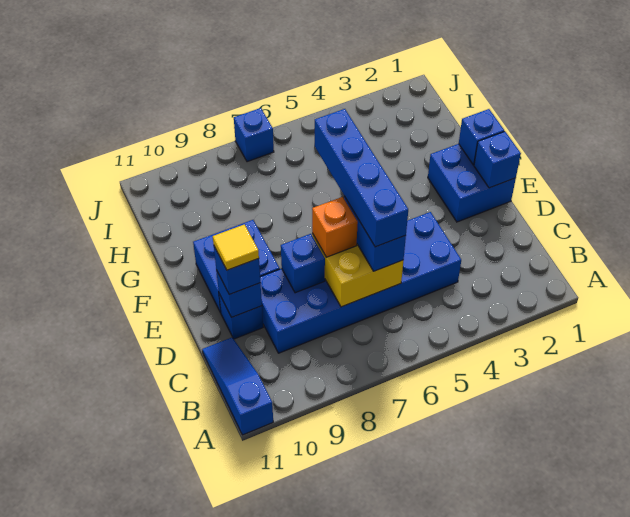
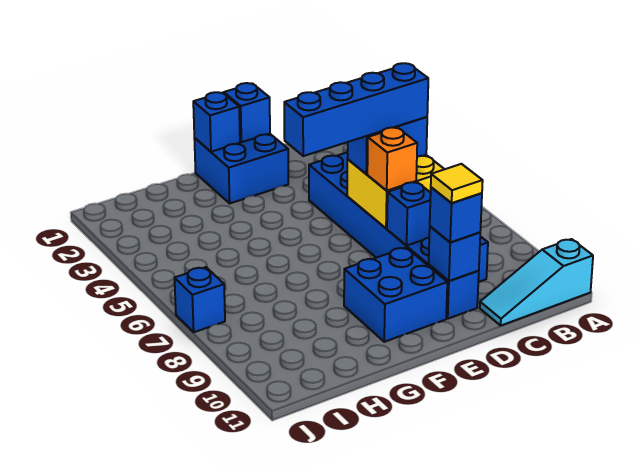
blue slope A11:C11 level 1 top A -> cyan slope A11:C11 level 1 top A

